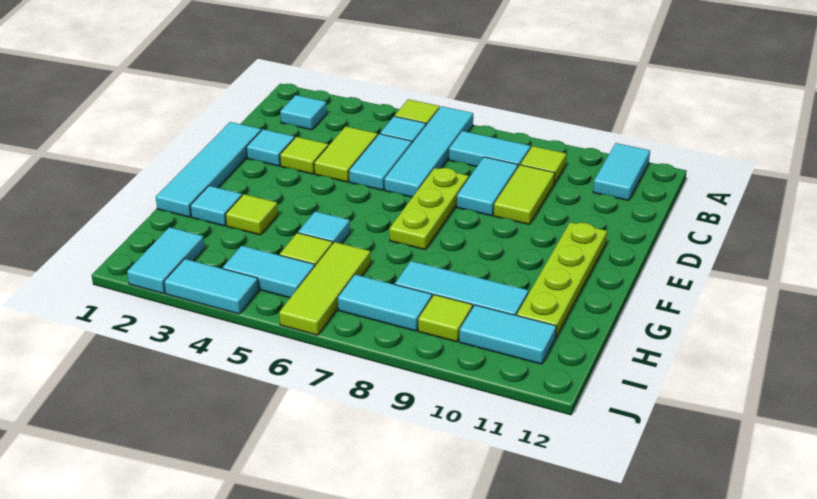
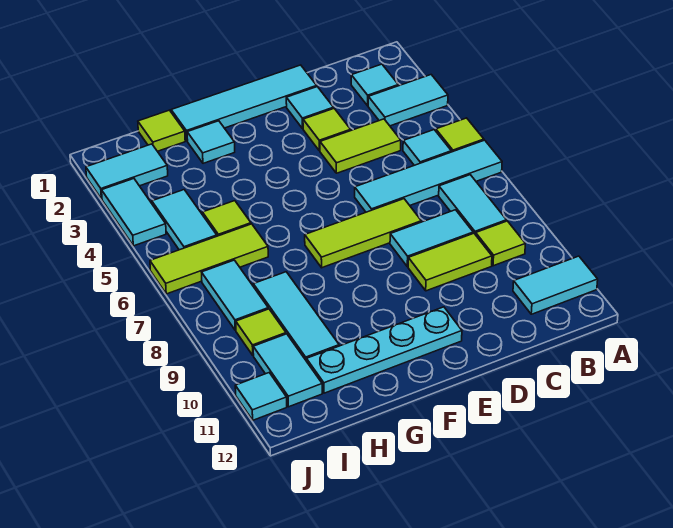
cyan tile C5:D5 level 1 -> cyan tile A3:B3 level 1
lime plate D7:F7 level 1 -> lime tile D7:F7 level 1
lime plate E11:H11 level 1 -> cyan plate E11:H11 level 1
lime tile G3 level 1 -> lime tile H1 level 1
cyan tile G5 level 1 -> cyan tile J11 level 1

